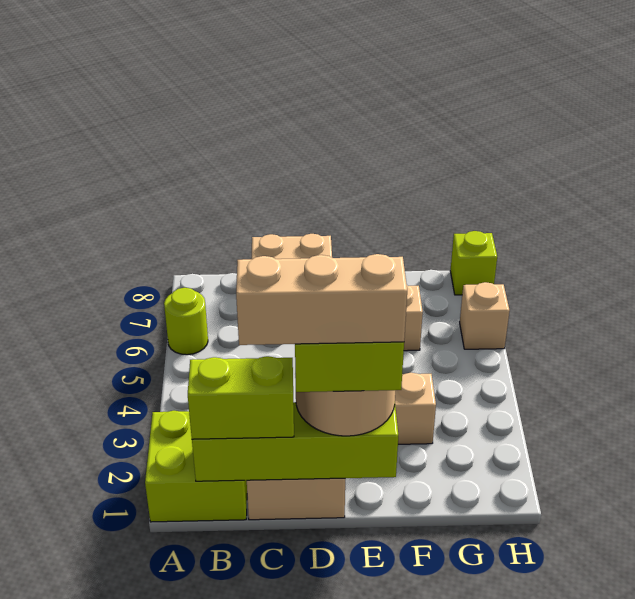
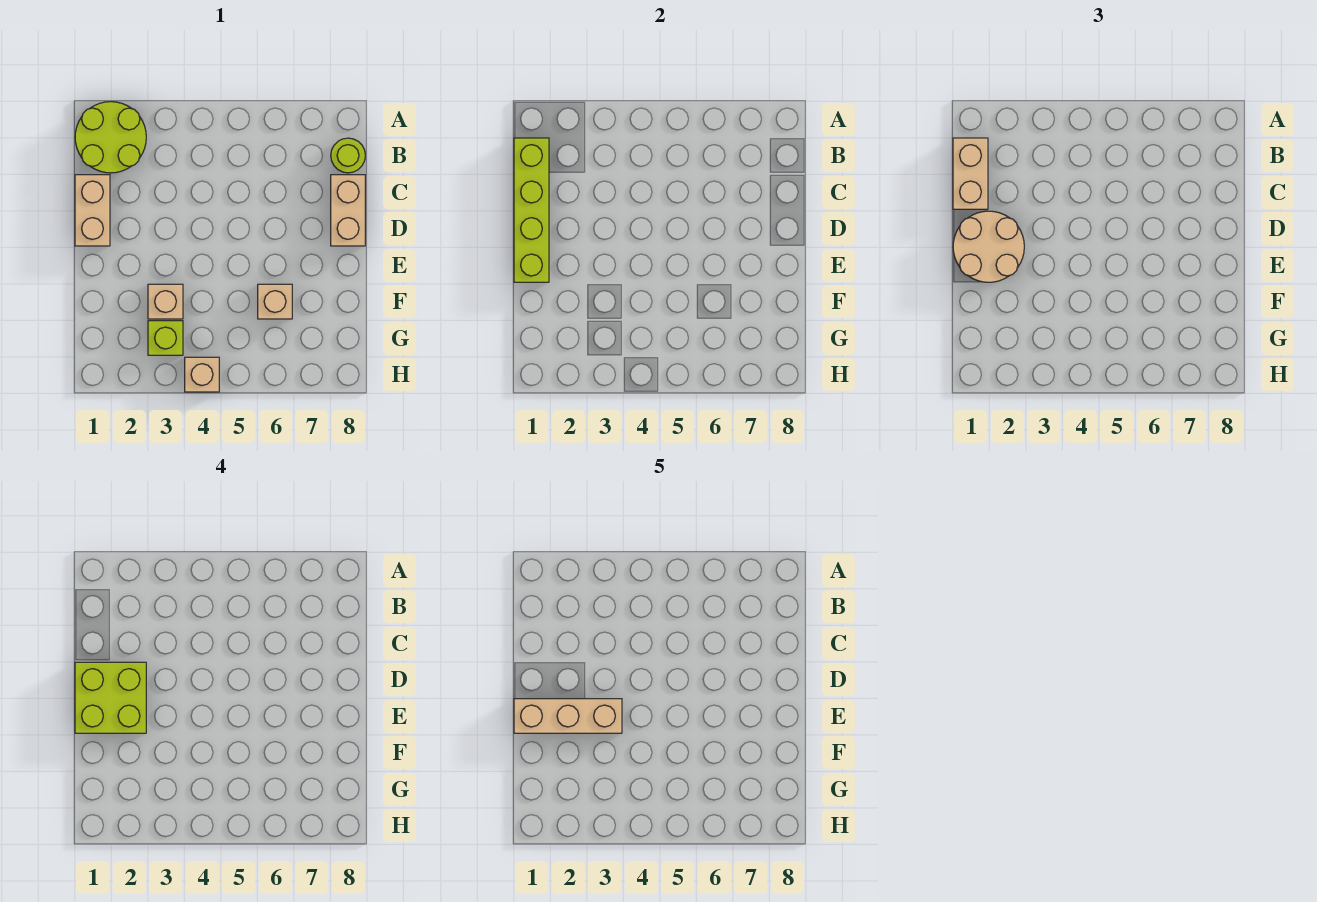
lime brick A1:B2 level 1 -> lime round brick A1:B2 level 1
lime round brick A6 level 1 -> lime round brick B8 level 1
lime brick B1:C1 level 3 -> tan brick B1:C1 level 3
tan brick C1:E1 level 5 -> tan brick E1:E3 level 5
tan brick H6 level 1 -> tan brick H4 level 1
lime brick H8 level 1 -> lime brick G3 level 1

